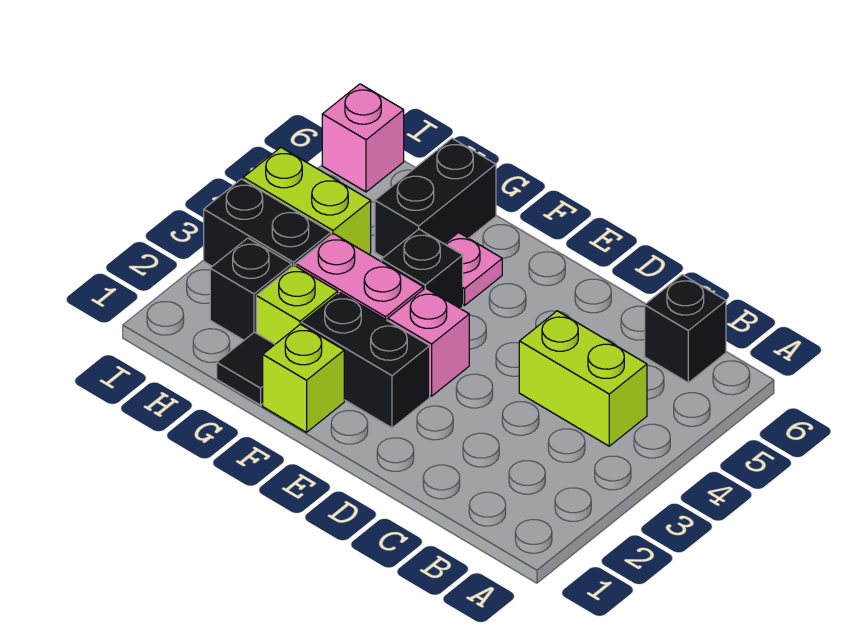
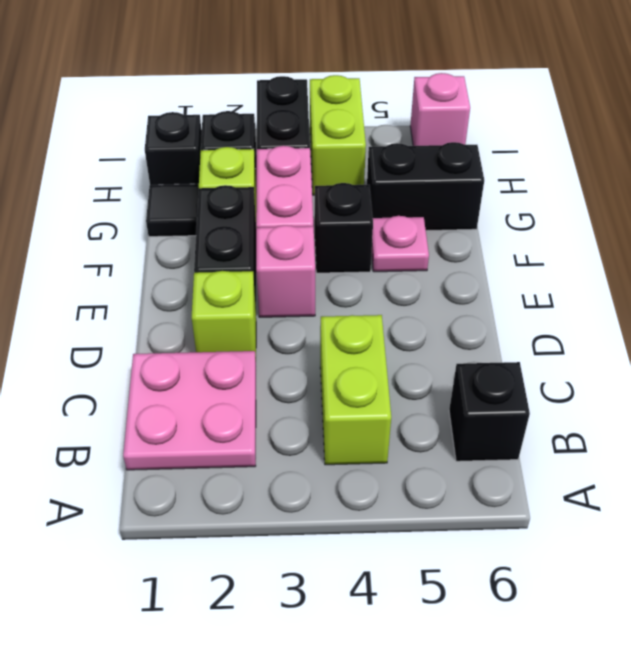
none -> pink plate B1:C2 level 1
lime brick F1 level 1 -> lime brick D2 level 1
none -> black brick H1 level 1

